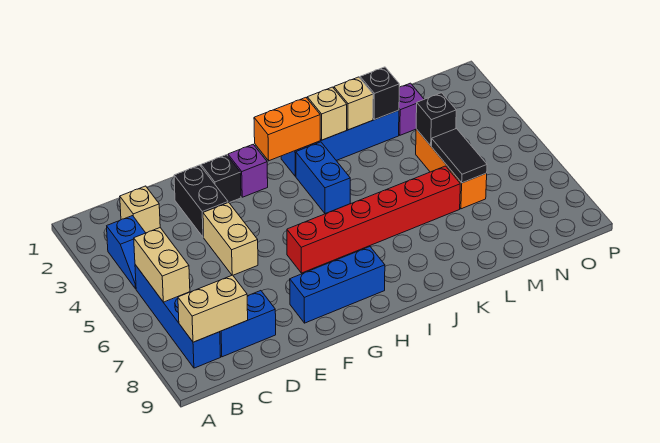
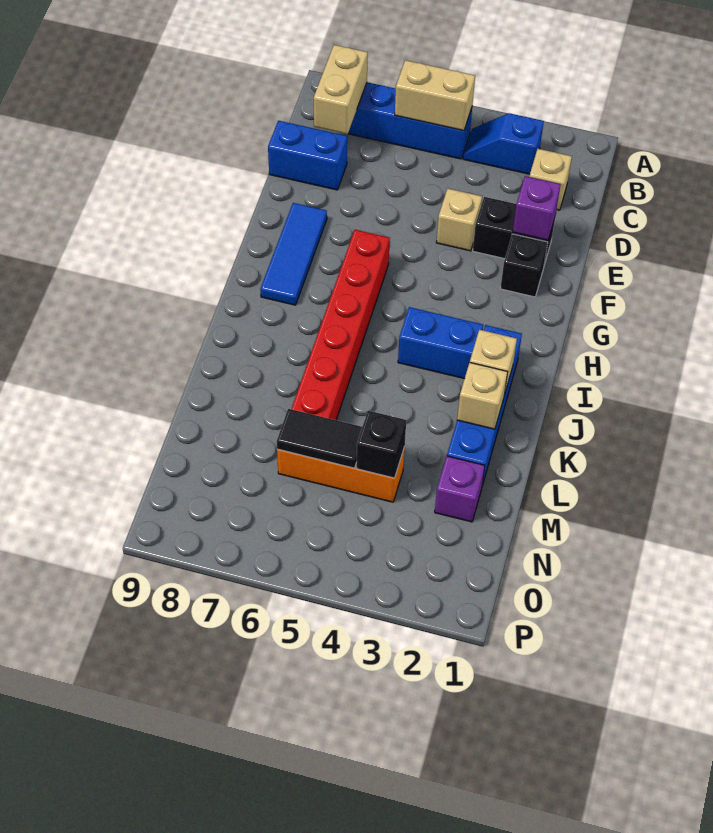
blue brick C8:D8 level 1 -> blue brick D8:D9 level 1
tan brick E4:E5 level 1 -> tan brick E4 level 1
blue brick F8:H8 level 1 -> blue tile F8:H8 level 1
purple brick G2 level 1 -> purple brick E2 level 2
orange brick H2:I2 level 2 -> none
black brick L2 level 2 -> none

